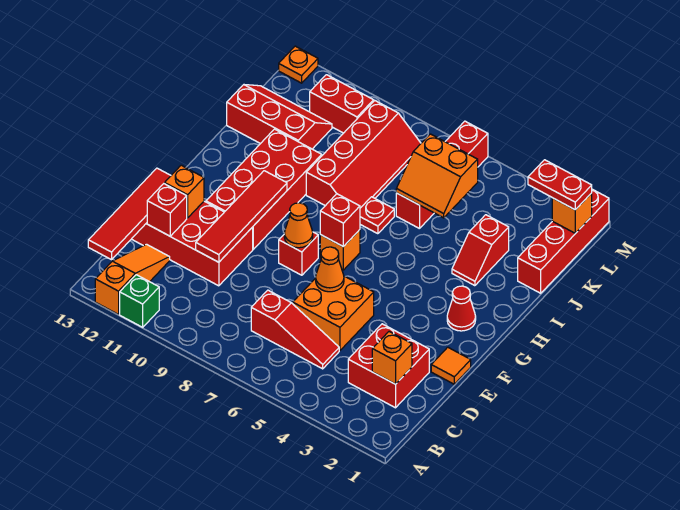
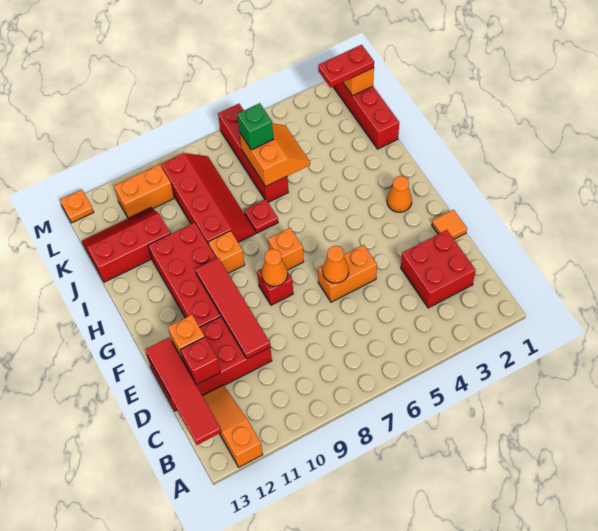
green brick A11 level 1 -> green brick K6 level 3
orange brick C2 level 2 -> orange brick H9 level 1
red slope C5:C7 level 1 top 7 -> none
orange brick D5:E6 level 1 -> orange brick E5:E6 level 1
red cone G2 level 1 -> orange cone G2 level 1
red brick G7 level 2 -> none
red slope I3:J3 level 1 top J -> none
orange slope J5:K6 level 2 top K -> orange slope J5:K6 level 2 top 6
red brick L10:L11 level 1 -> orange brick L10:L11 level 1

